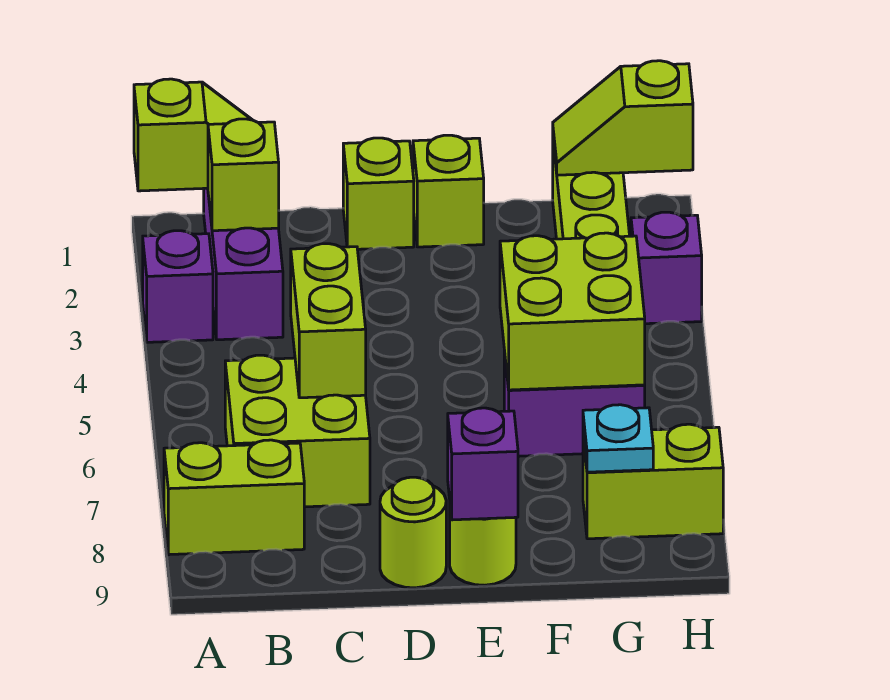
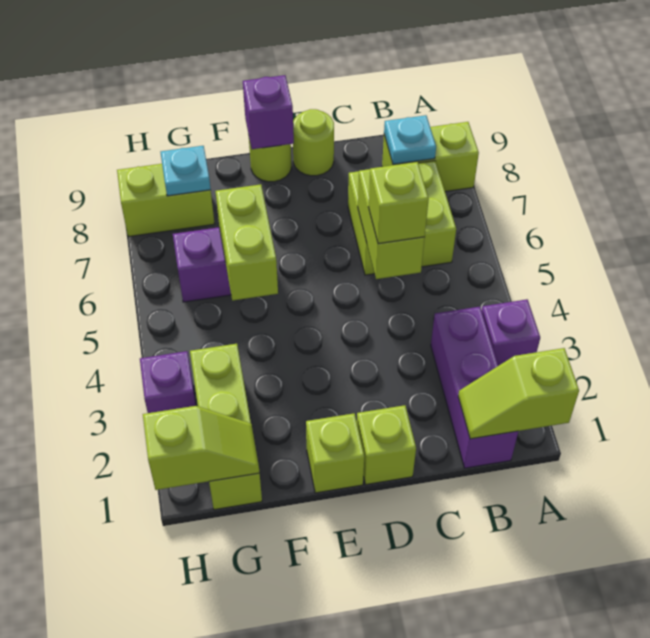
lime brick B2 level 2 -> lime brick C5 level 3
none -> cyan plate B8 level 2
lime brick F5:G6 level 2 -> lime brick F5:F6 level 2

